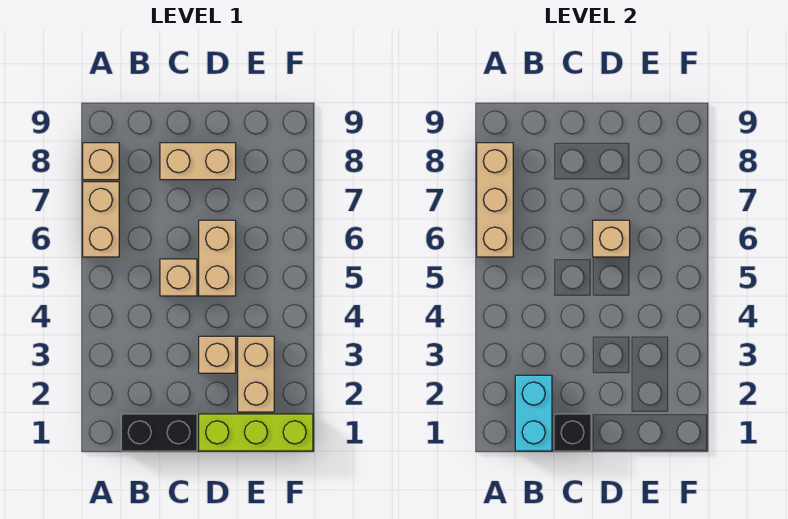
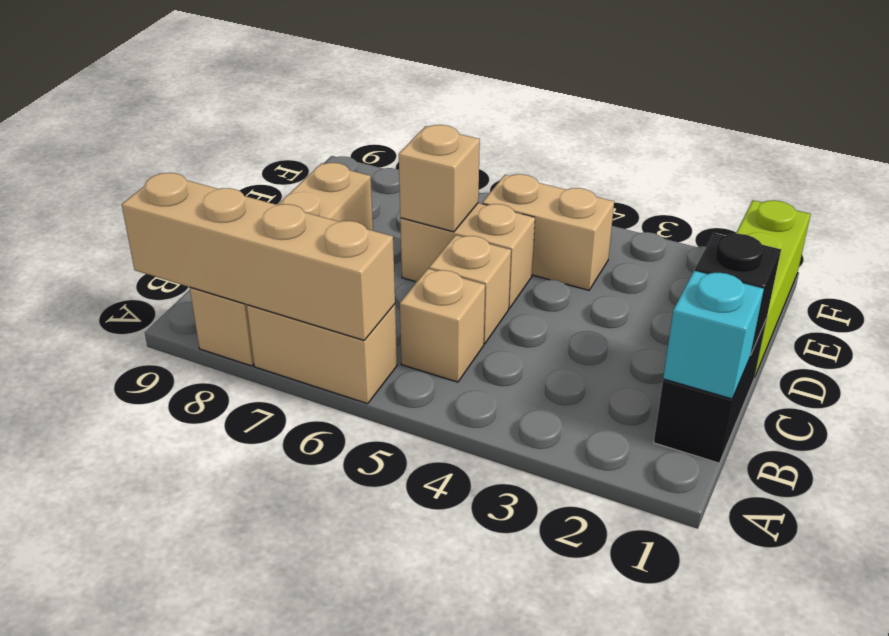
tan brick A6:A8 level 2 -> tan brick A6:A9 level 2
cyan brick B1:B2 level 2 -> cyan brick B1 level 2
tan brick D3 level 1 -> tan brick B5 level 1
tan brick E2:E3 level 1 -> tan brick E4:E5 level 1

